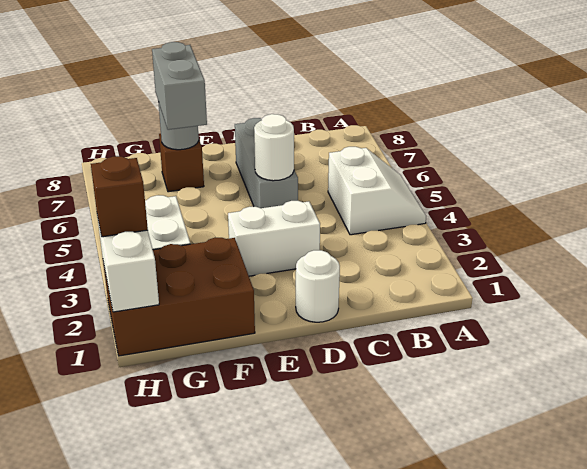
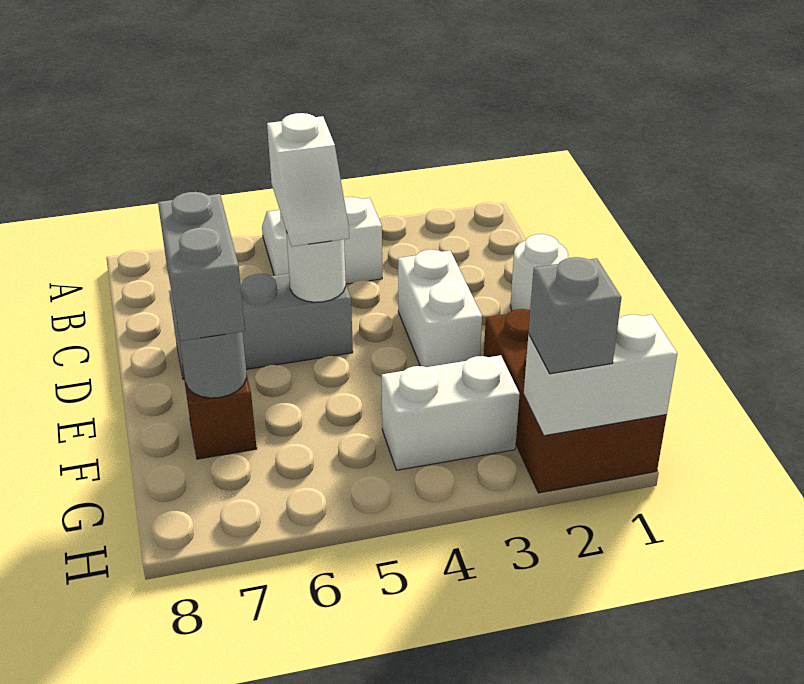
none -> white slope C5:D5 level 3 top C
grey brick F6:F7 level 3 -> grey brick E7:F7 level 3
brown brick H2 level 3 -> grey brick H2 level 3

